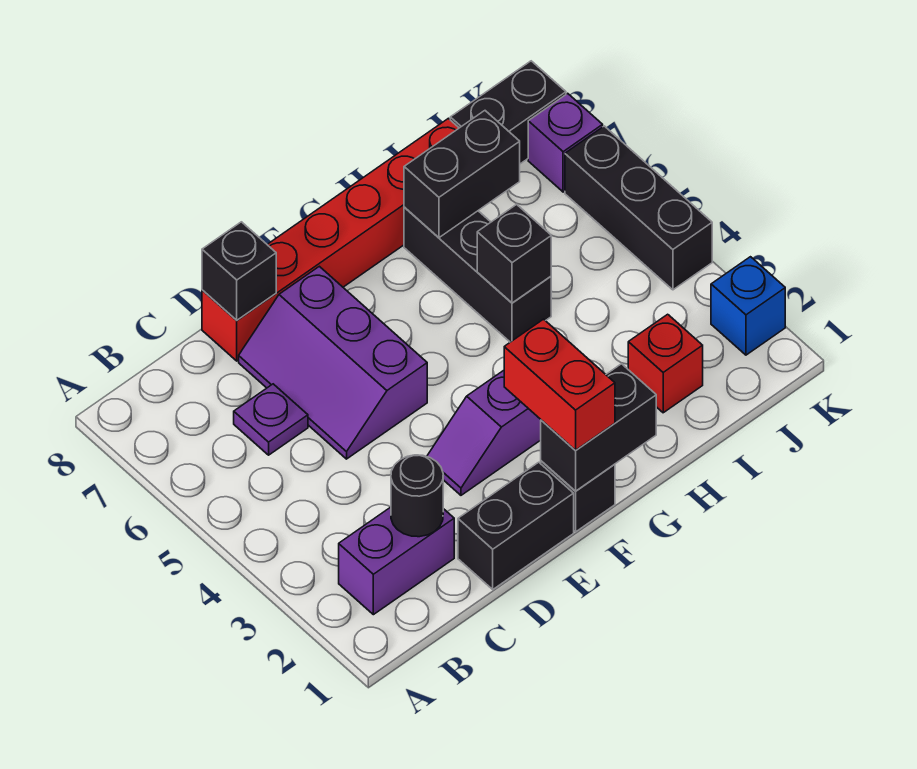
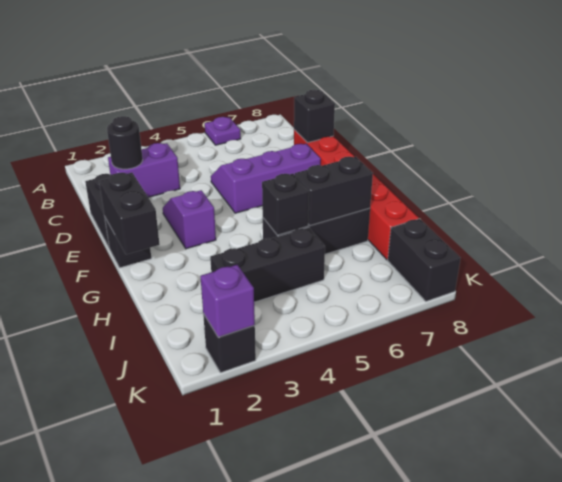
purple brick B2:C2 level 1 -> purple brick C2:C3 level 1
purple plate C6 level 1 -> purple plate A6 level 1
red brick F1:F2 level 3 -> none
black brick H7:I7 level 2 -> black brick H6:H7 level 2
red brick I2 level 1 -> none
blue brick K2 level 1 -> black brick K2 level 1
black brick K4:K6 level 1 -> black brick I3:I5 level 1
purple brick K7 level 1 -> purple brick K2 level 2

